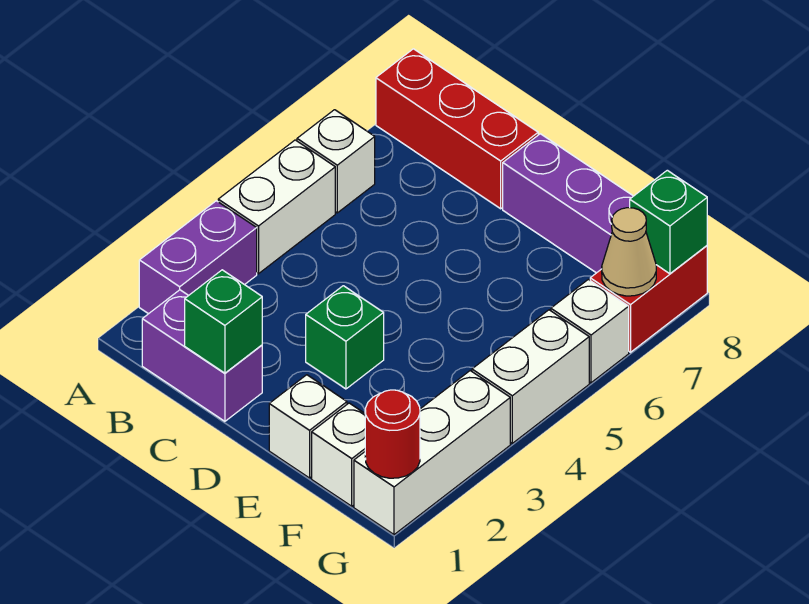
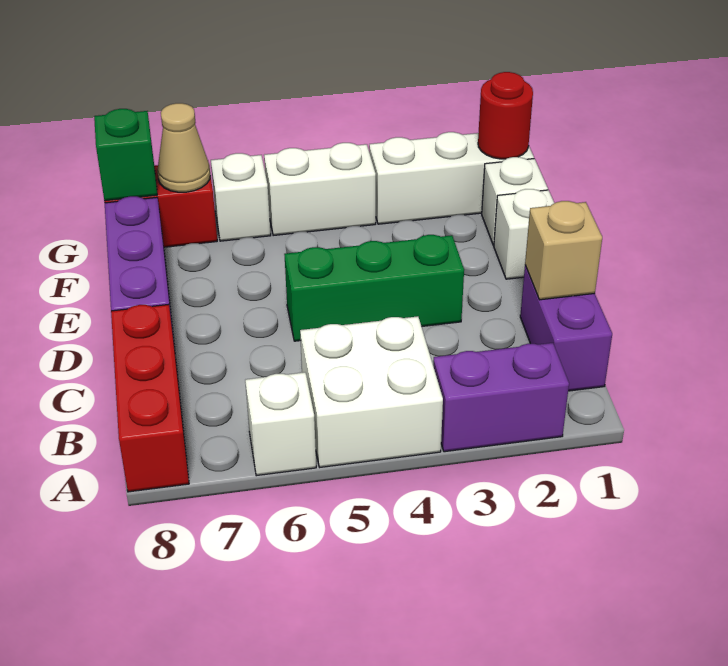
white brick A4:A5 level 1 -> white brick A4:B5 level 1
green brick C1 level 2 -> tan brick C1 level 2
green brick D3 level 1 -> green brick D3:D5 level 1

